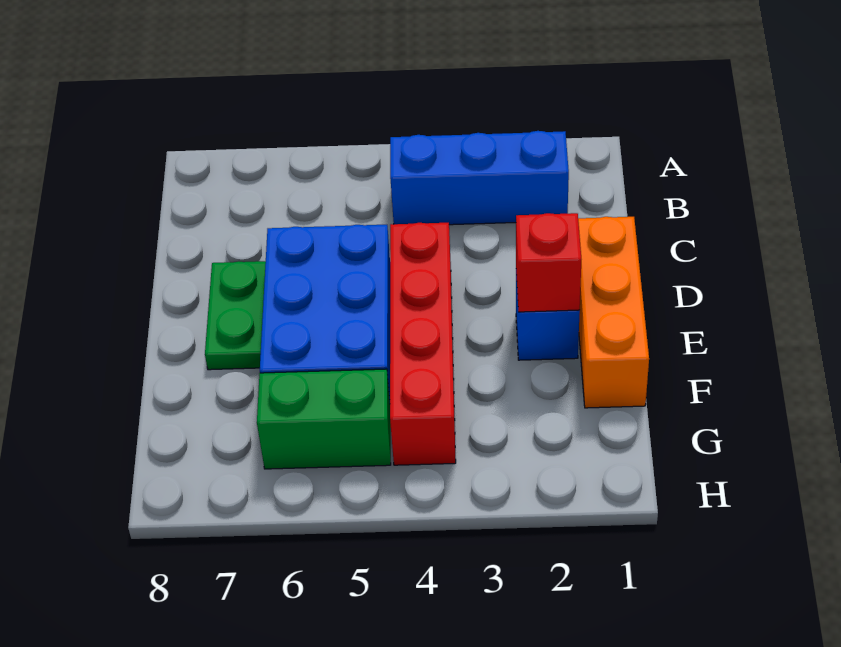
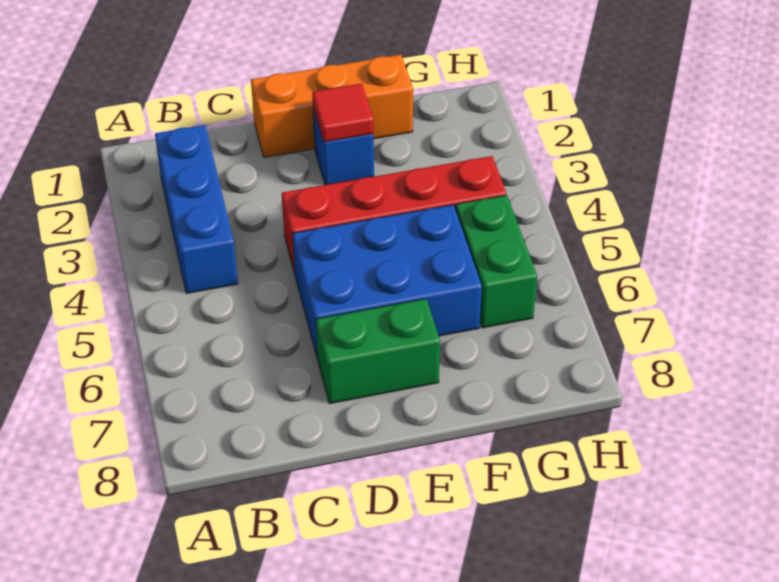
green plate D7:E7 level 1 -> green brick D7:E7 level 1
red brick E2 level 2 -> red tile E2 level 2

